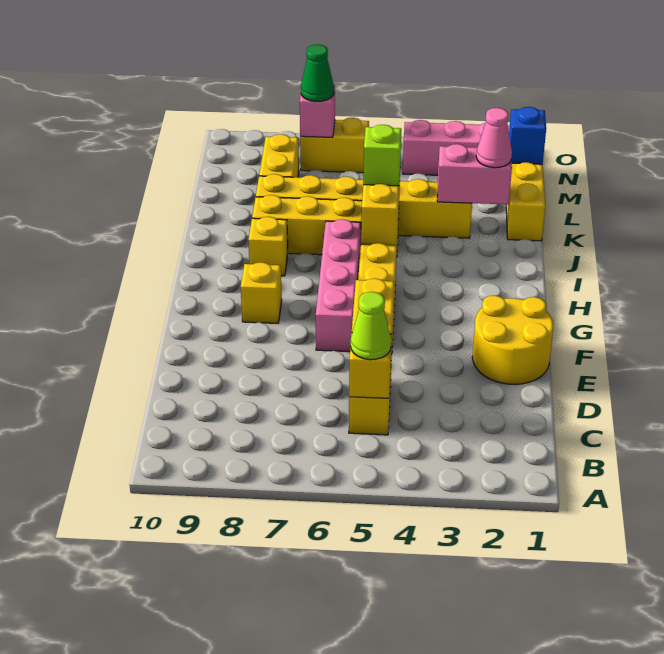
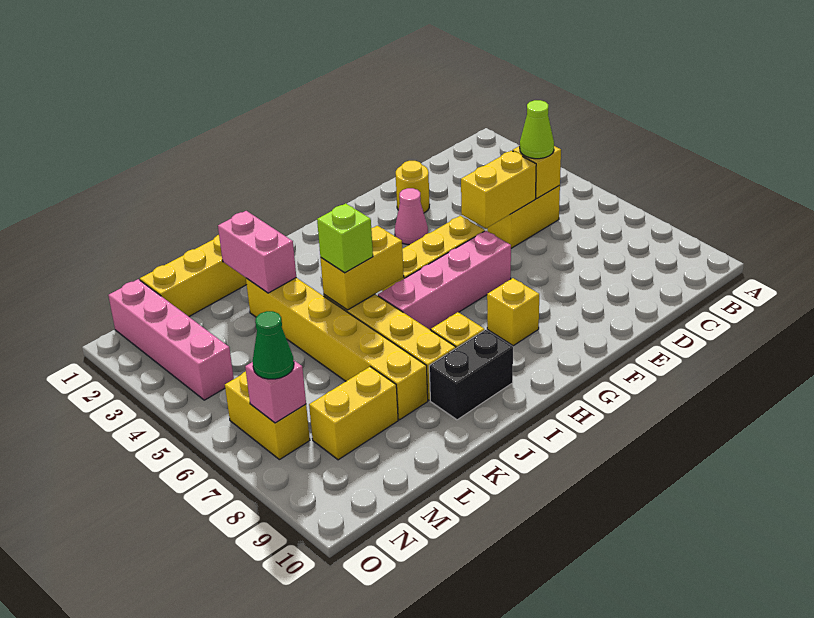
yellow round brick E1:F2 level 1 -> yellow round brick E2 level 1
none -> black brick I9:J9 level 1
pink cone K2 level 3 -> pink cone F3 level 1
blue brick M1 level 2 -> none

